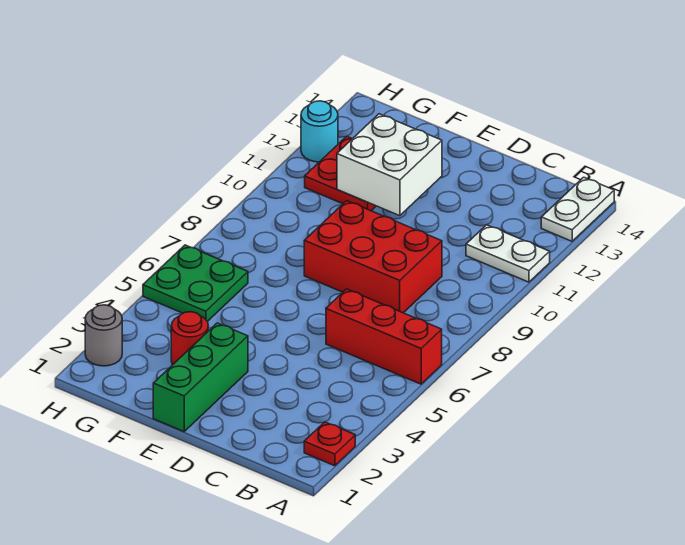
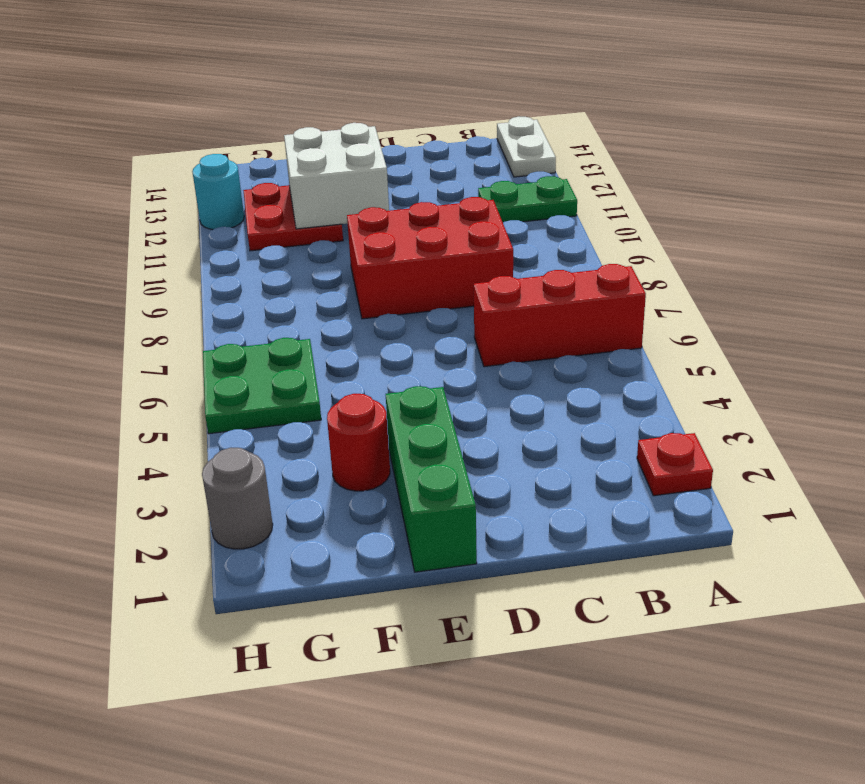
white plate A11:B11 level 1 -> green plate A11:B11 level 1

